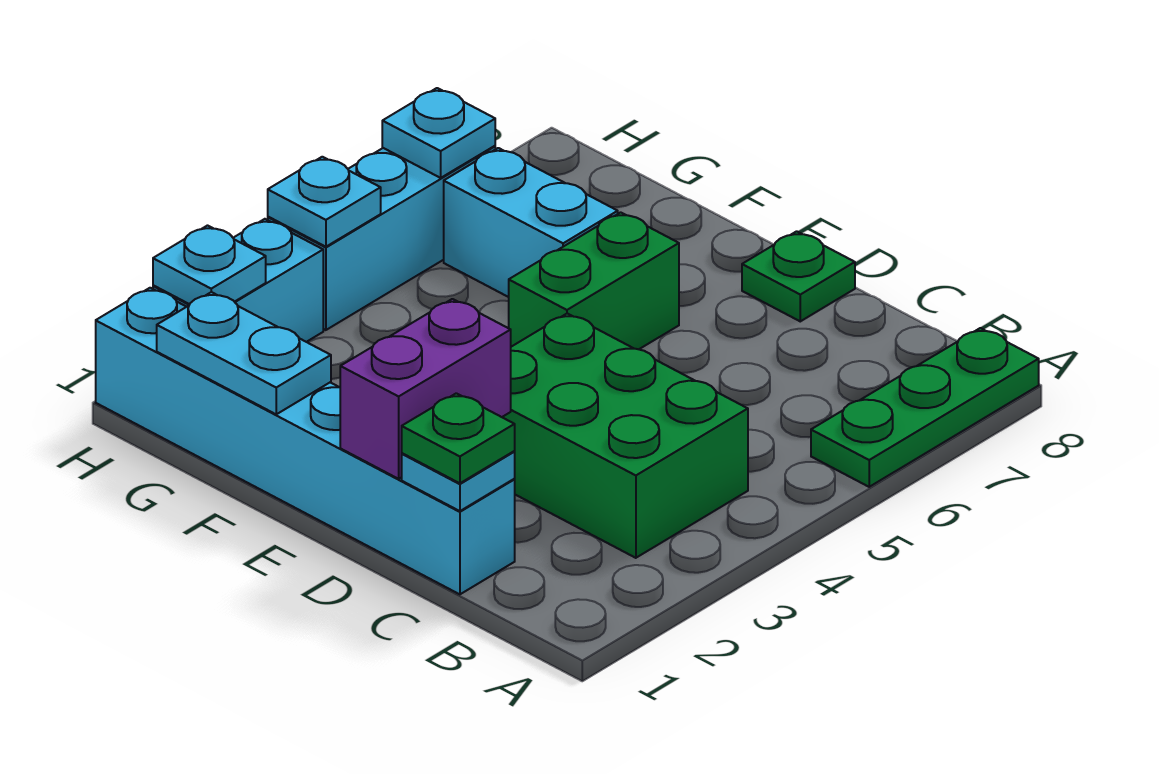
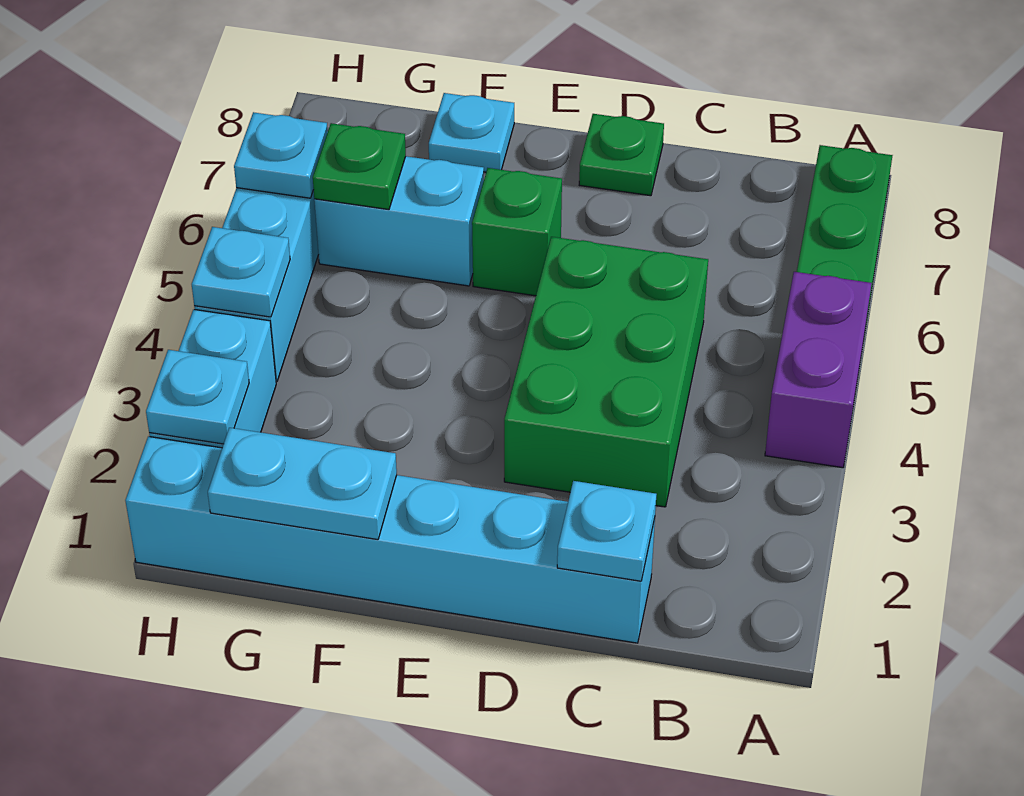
green brick B3:D4 level 1 -> green brick C3:D5 level 1
green plate C1 level 3 -> green plate G6 level 2
purple brick D1:D2 level 2 -> purple brick A4:A5 level 1
green brick E5:E6 level 1 -> green brick E6 level 1
none -> cyan plate F8 level 1

